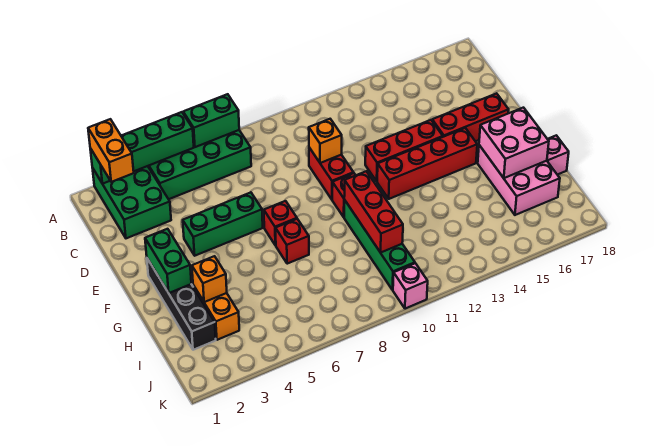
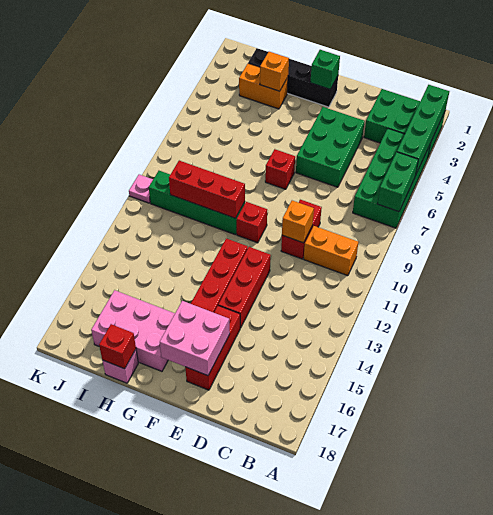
orange brick A2:B2 level 3 -> orange brick B10:C10 level 1
red brick D10:E10 level 1 -> red brick D9:D10 level 1
green brick E4:E6 level 1 -> green brick D4:E6 level 1
green brick F2:G2 level 2 -> green brick F2 level 2
red brick G7 level 1 -> red brick H18 level 2
pink brick G16:H17 level 2 -> pink brick E16:F17 level 2
pink brick K10 level 1 -> pink plate K10 level 1

